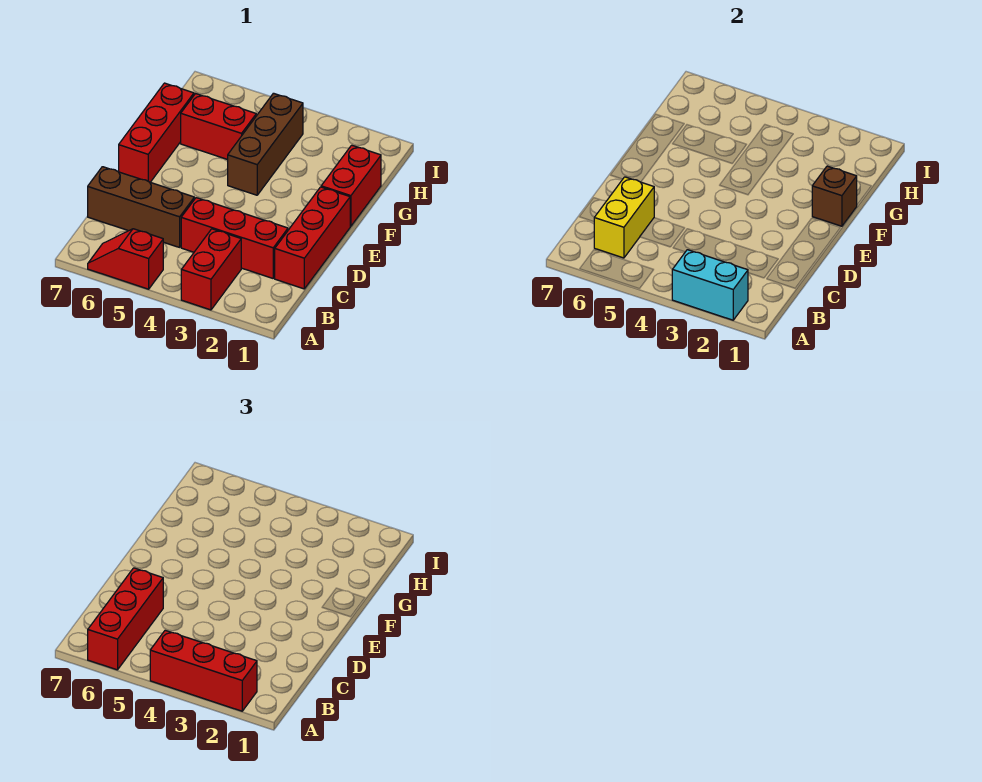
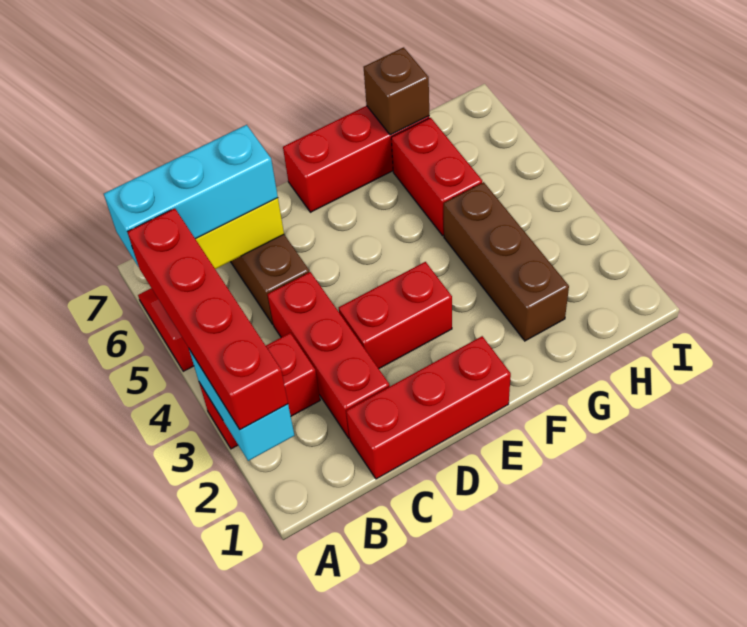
red brick A2:A4 level 3 -> red brick A2:A5 level 3
red brick A6:C6 level 3 -> cyan brick A6:C6 level 3
red brick F1:G1 level 1 -> red brick D3:E3 level 1
brown brick F1 level 2 -> brown brick G7 level 2
brown brick F4:H4 level 1 -> brown brick G2:G4 level 1

